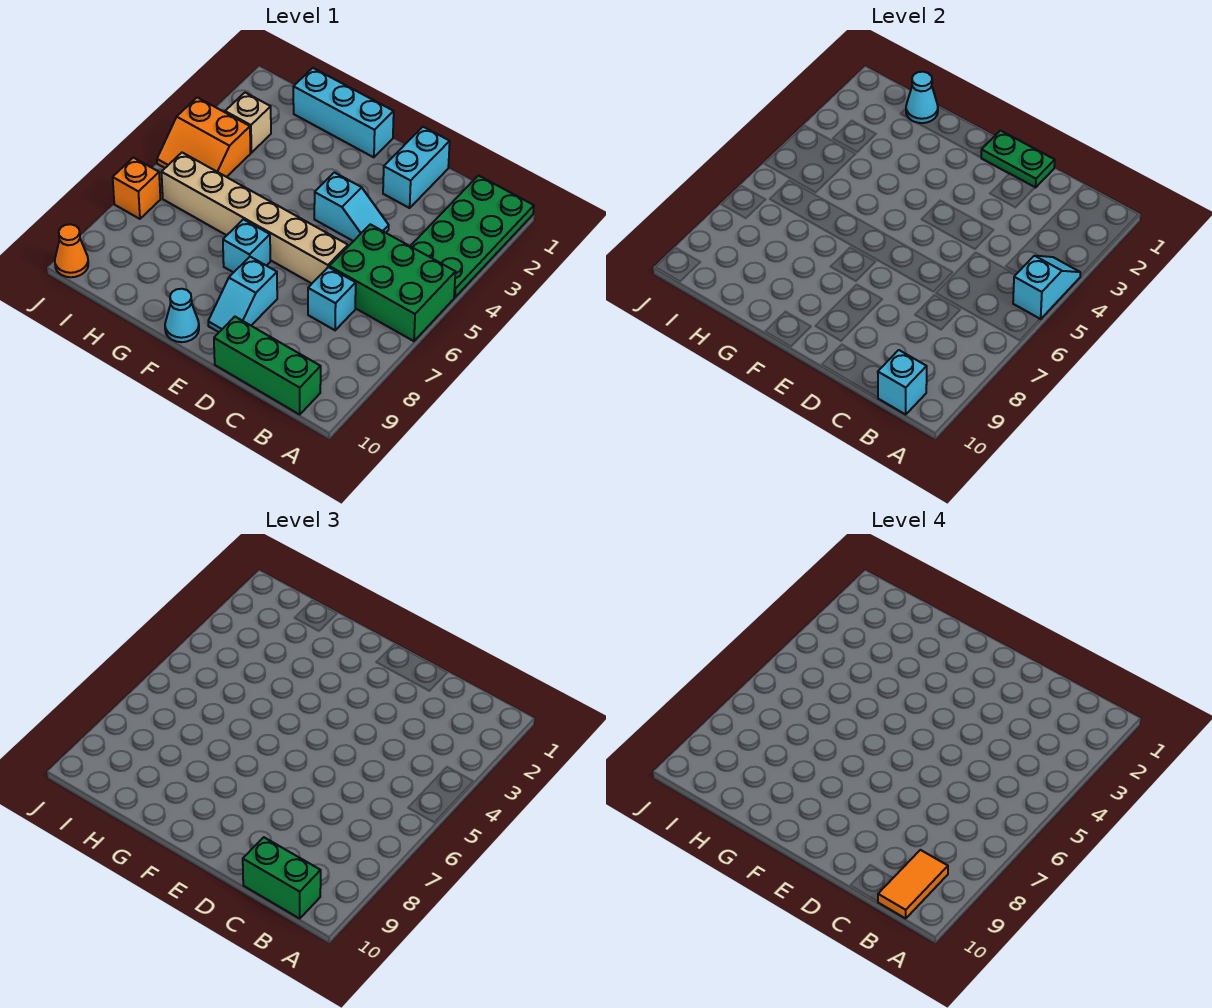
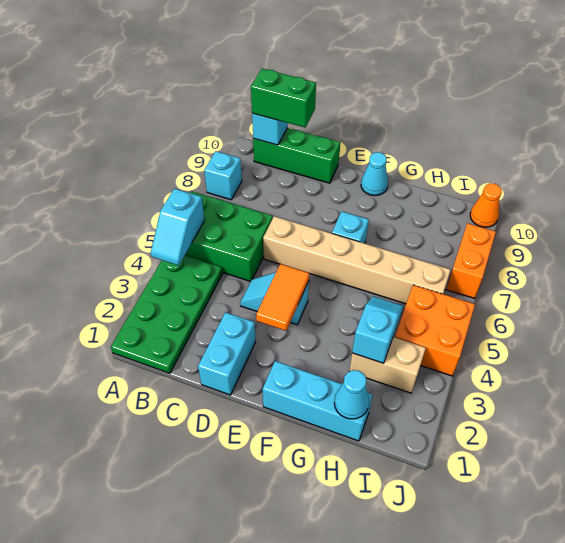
orange tile B9:B10 level 4 -> orange tile E3:E4 level 2
cyan brick C7 level 1 -> cyan brick A8 level 1
green plate D1:E1 level 2 -> none
cyan slope E8:E9 level 1 top 8 -> cyan slope H3:H4 level 2 top 3
tan brick I3 level 1 -> tan brick H3:I3 level 1
orange slope I4:J5 level 1 top 4 -> orange brick I4:J5 level 1
orange brick J7 level 1 -> orange brick J7:J8 level 1

